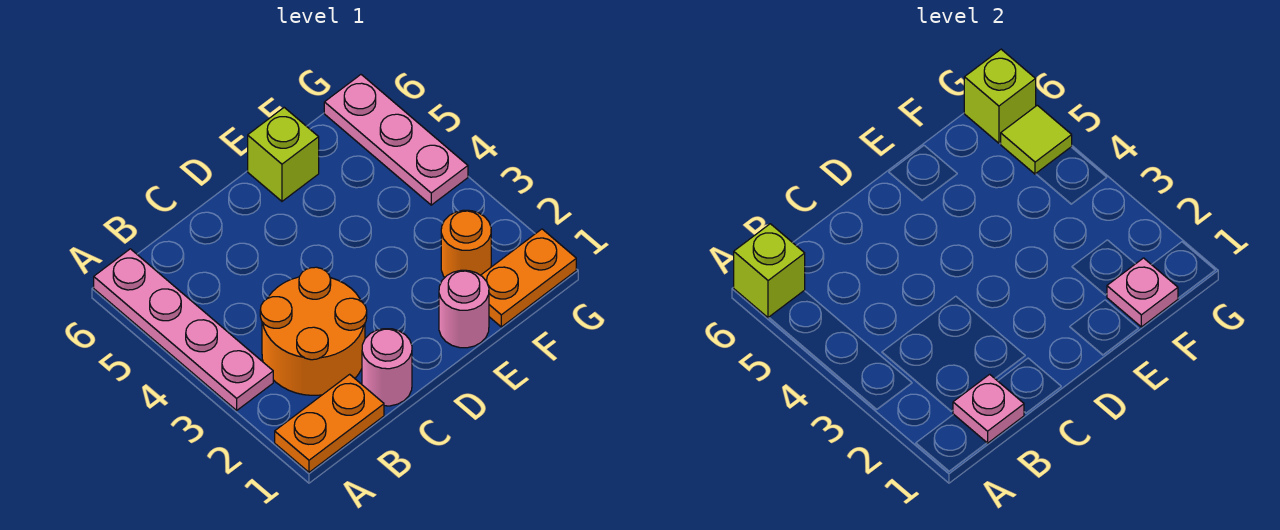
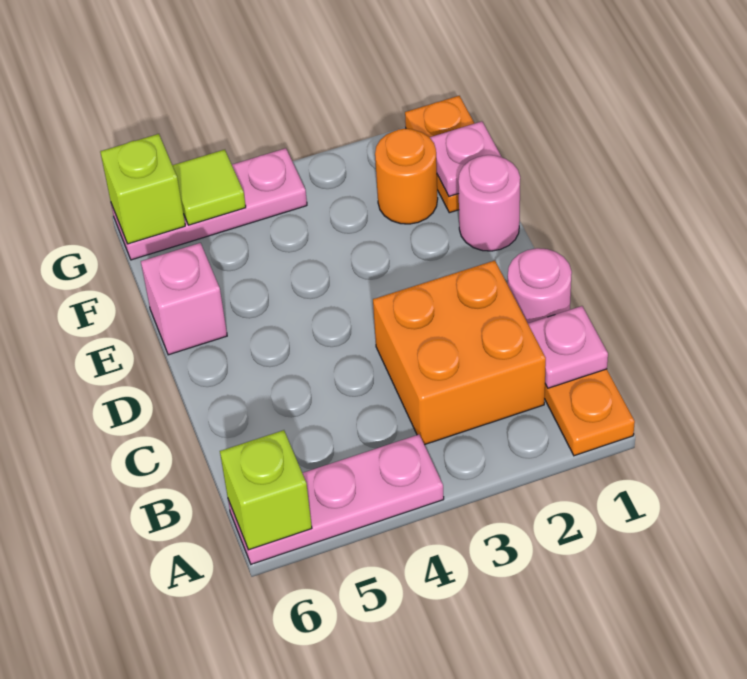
pink plate A3:A6 level 1 -> pink plate A4:A6 level 1
orange round brick B2:C3 level 1 -> orange brick B2:C3 level 1
lime brick E6 level 1 -> pink brick E6 level 1

